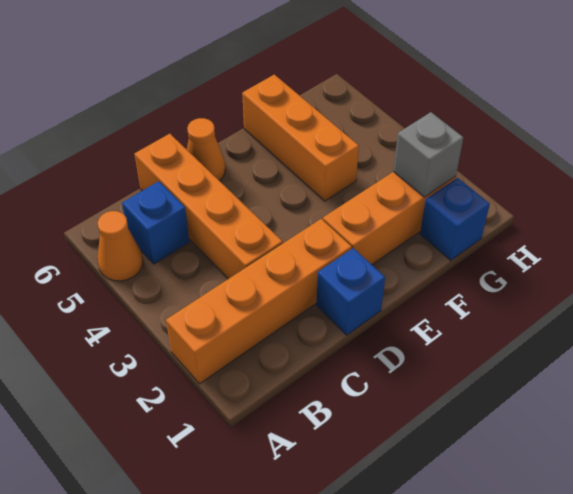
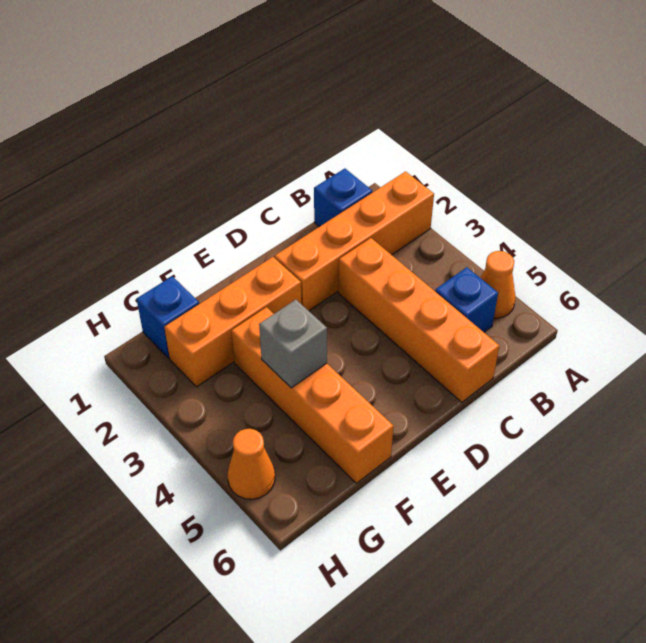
blue brick D1 level 1 -> blue brick B1 level 1
orange cone D6 level 1 -> orange cone H5 level 1
orange brick F4:F6 level 1 -> orange brick F3:F6 level 1
grey brick G2 level 2 -> grey brick F4 level 2

